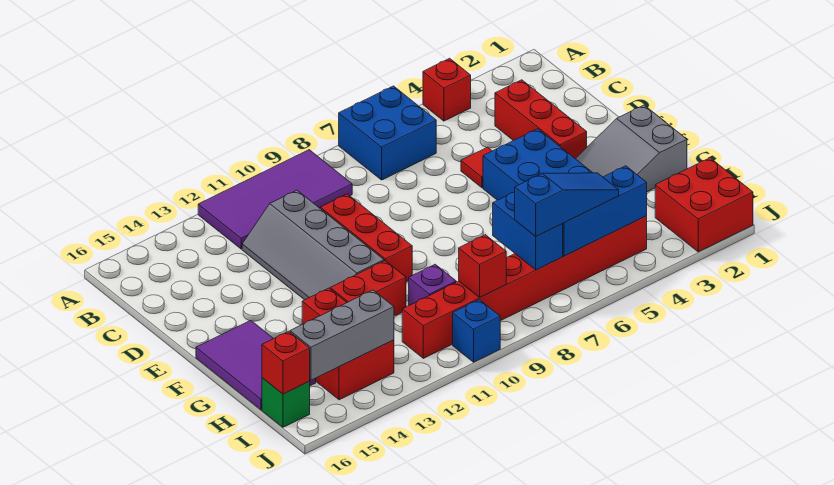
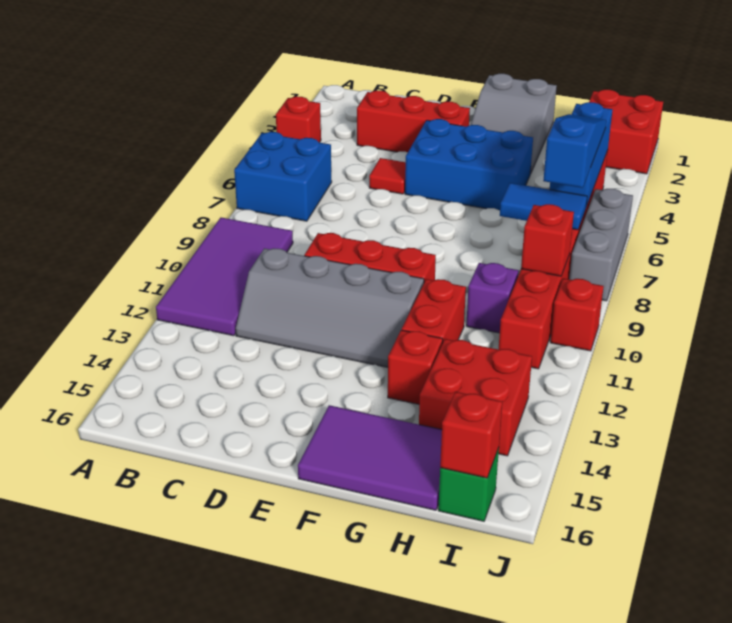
blue brick H7:I7 level 2 -> blue tile H7:I7 level 2
grey brick I13:I15 level 2 -> grey brick J6:J8 level 1
blue brick J10 level 1 -> red brick J10 level 1

